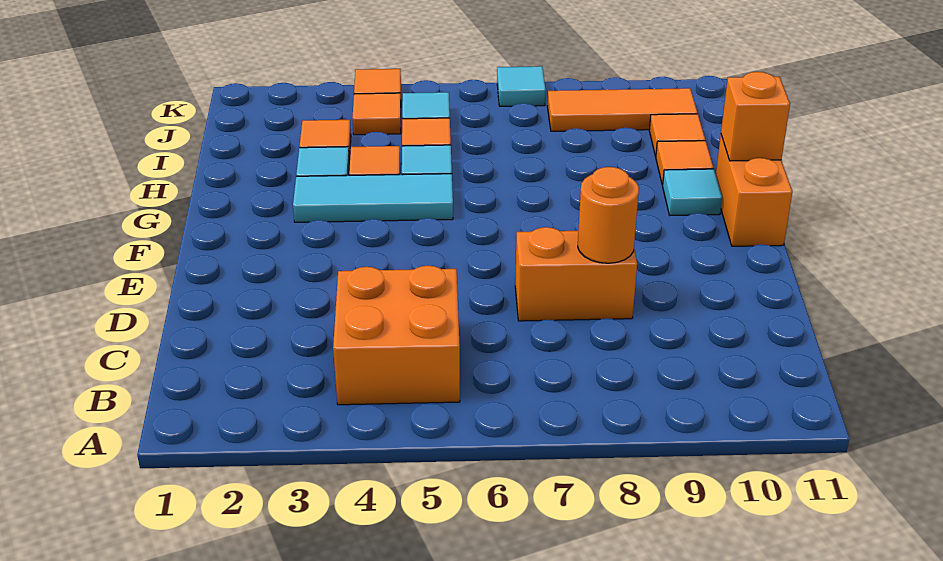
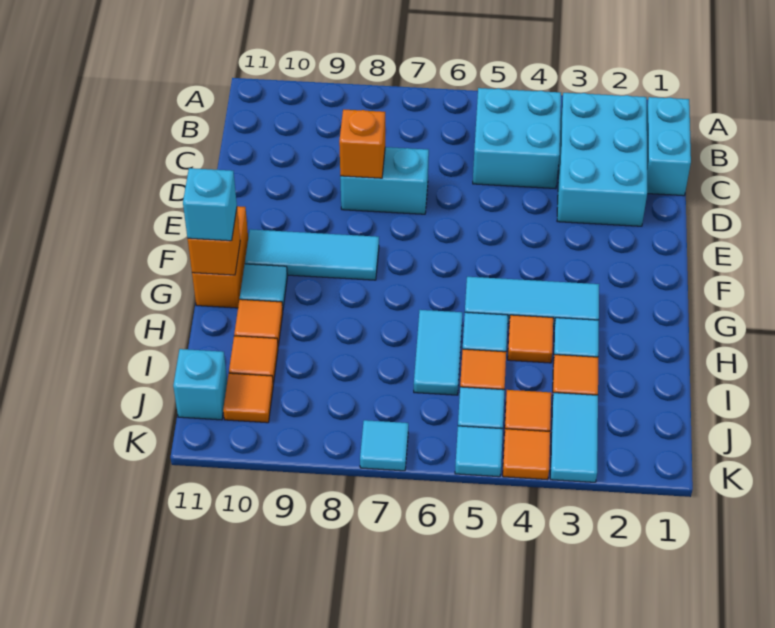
none -> cyan brick B1:C1 level 1
none -> cyan brick B2:D3 level 1
orange brick B4:C5 level 1 -> cyan brick B4:C5 level 1
orange brick D7:D8 level 1 -> cyan brick D7:D8 level 1
orange round brick D8 level 2 -> orange brick D8 level 2
none -> cyan tile F8:F10 level 1
none -> cyan brick G11 level 3
none -> cyan tile H6:I6 level 1
none -> cyan tile J3:K3 level 1
orange tile J8:J10 level 1 -> orange tile J10 level 1
none -> cyan brick J11 level 1
none -> cyan tile K5 level 1

